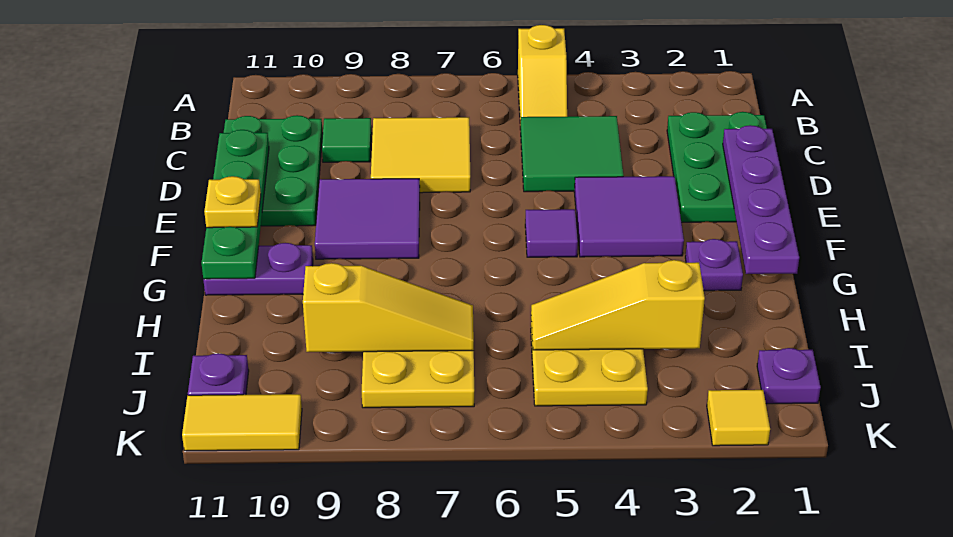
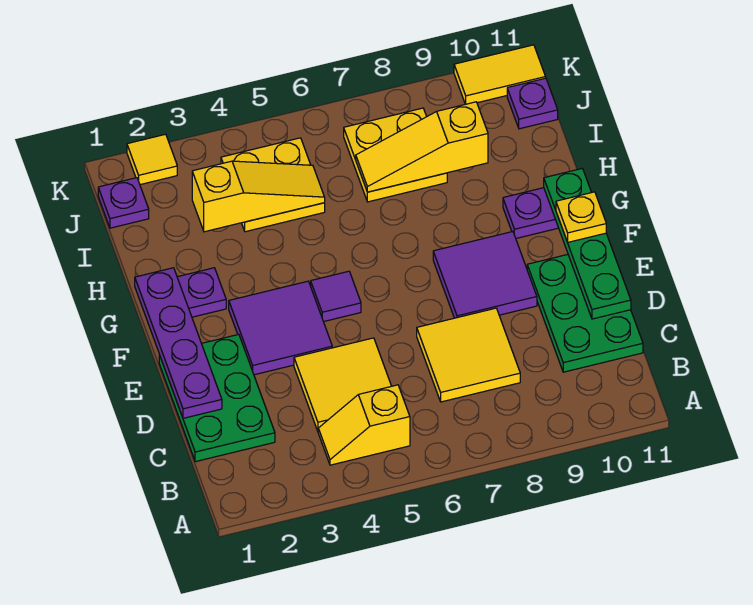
yellow slope A5:B5 level 1 top A -> yellow slope B4:B5 level 1 top 5
green tile C4:D5 level 1 -> yellow tile C4:D5 level 1
green tile C9 level 1 -> none

